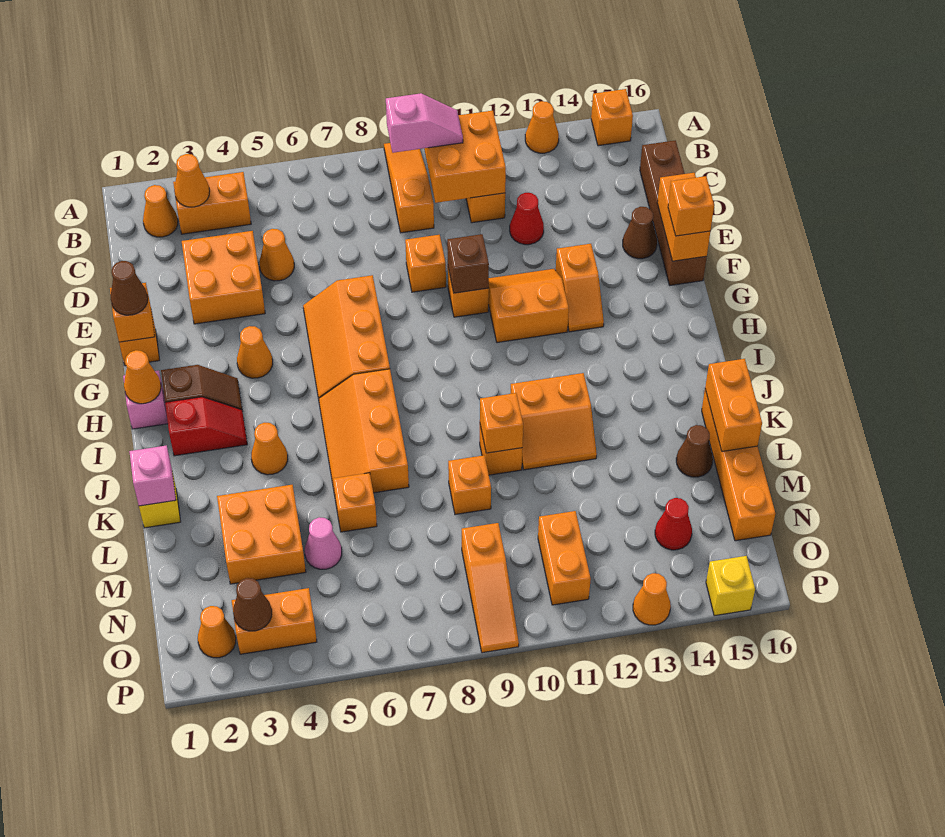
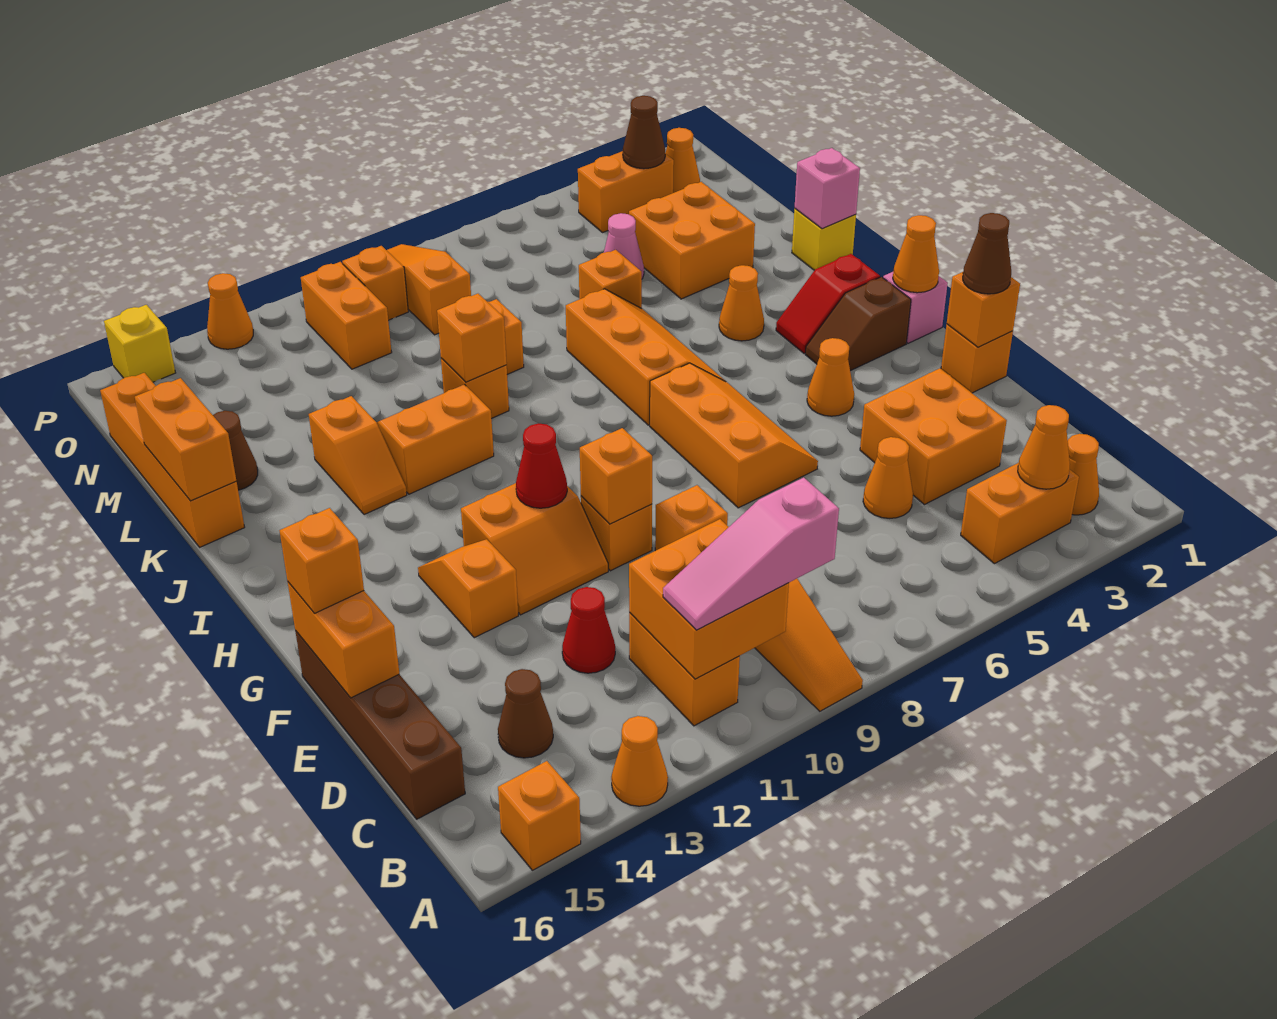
pink slope B9:B10 level 3 top 9 -> pink slope B9:B11 level 3 top 9
brown cone E15 level 1 -> brown cone C14 level 1
brown brick F10 level 2 -> orange brick F10 level 2
none -> orange slope J13:K13 level 1 top K
red cone N14 level 1 -> red cone G11 level 2
none -> orange brick O10 level 1

